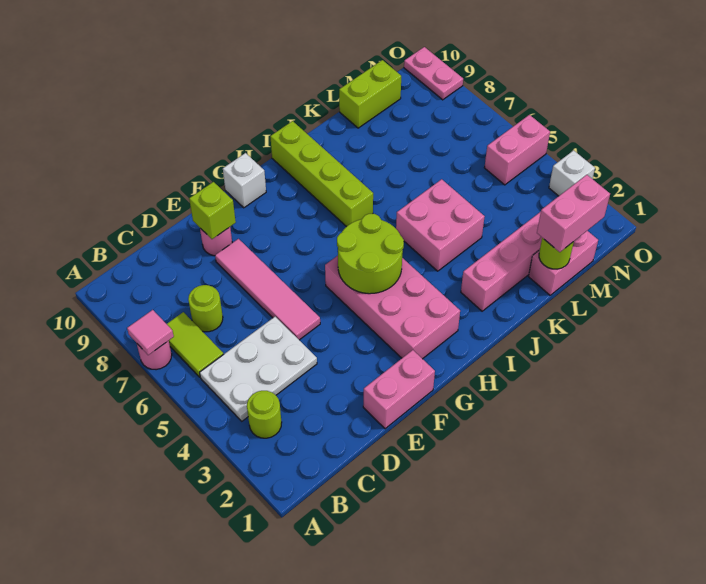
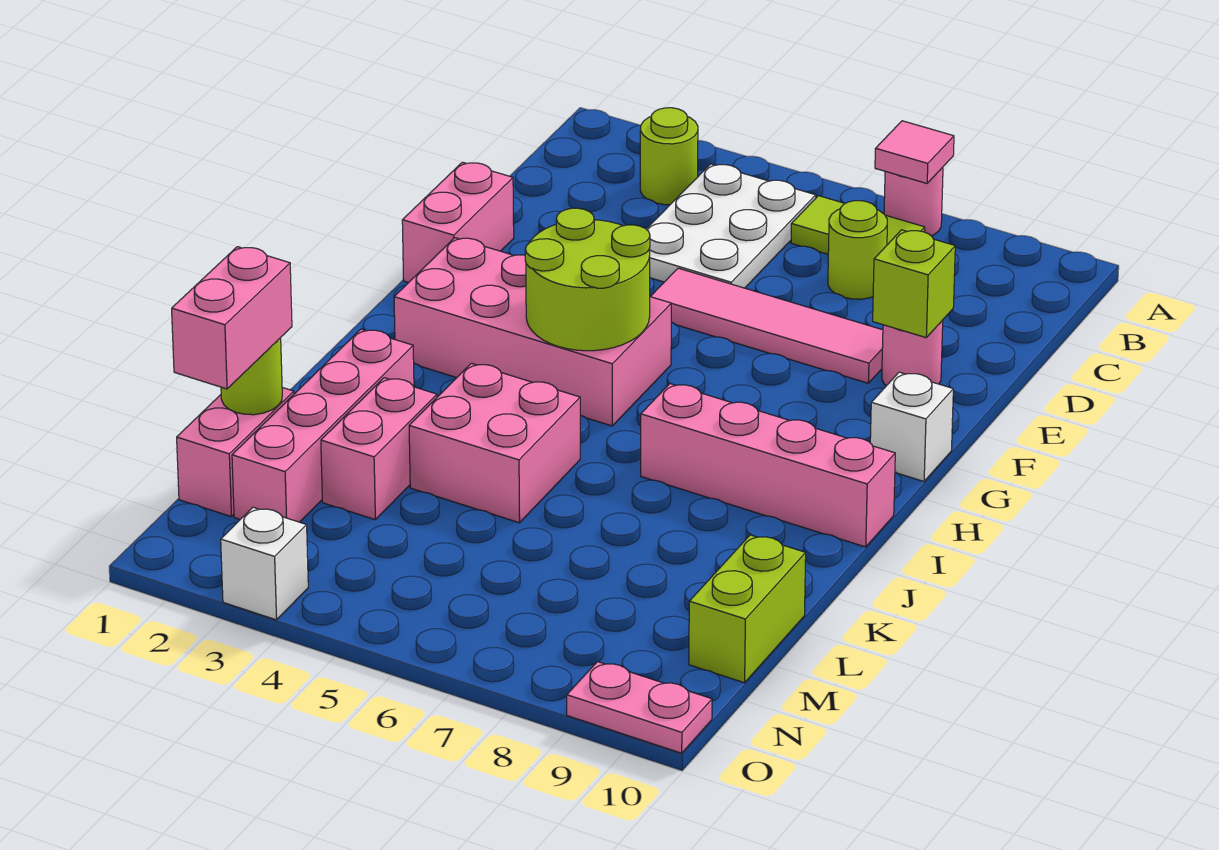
lime brick I7:I10 level 1 -> pink brick I7:I10 level 1
pink brick N5:O5 level 1 -> pink brick K3:L3 level 1

